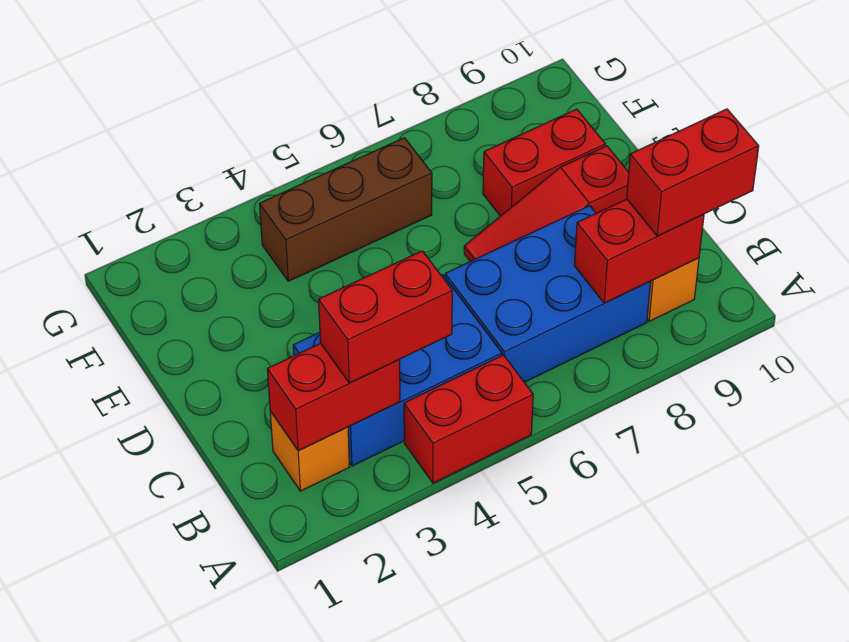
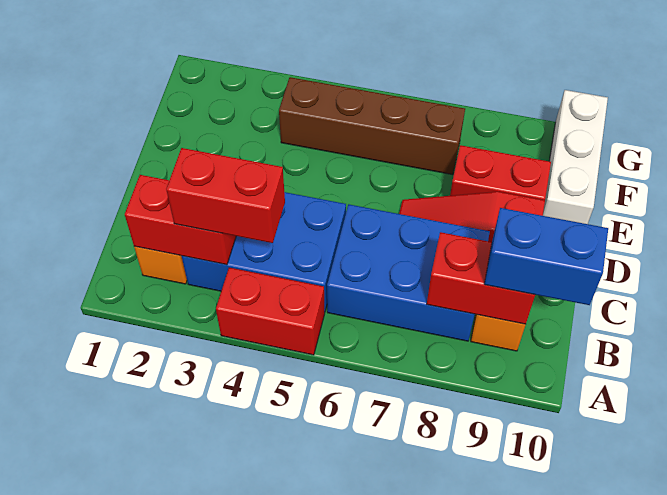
red brick B9:B10 level 3 -> blue brick B9:B10 level 3
none -> white brick E10:G10 level 1
brown brick F4:F6 level 1 -> brown brick F4:F7 level 1

